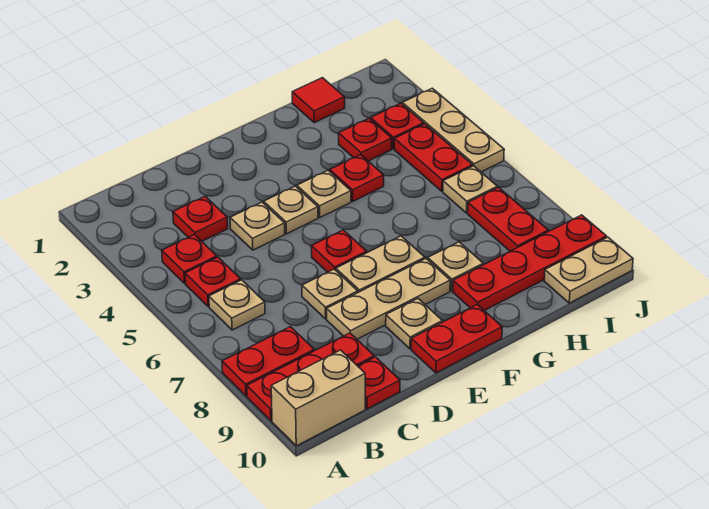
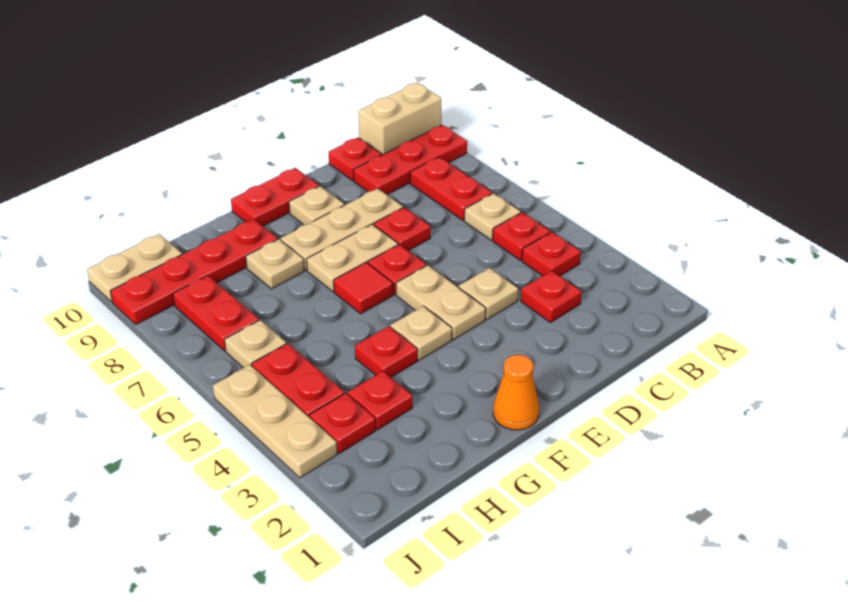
red plate A8:B8 level 1 -> red plate B7:B8 level 1
tan plate D7 level 1 -> red plate D7 level 1
tan plate E4 level 1 -> tan plate E4:E5 level 1
none -> orange cone F1 level 1
red tile H1 level 1 -> red tile F6 level 1

